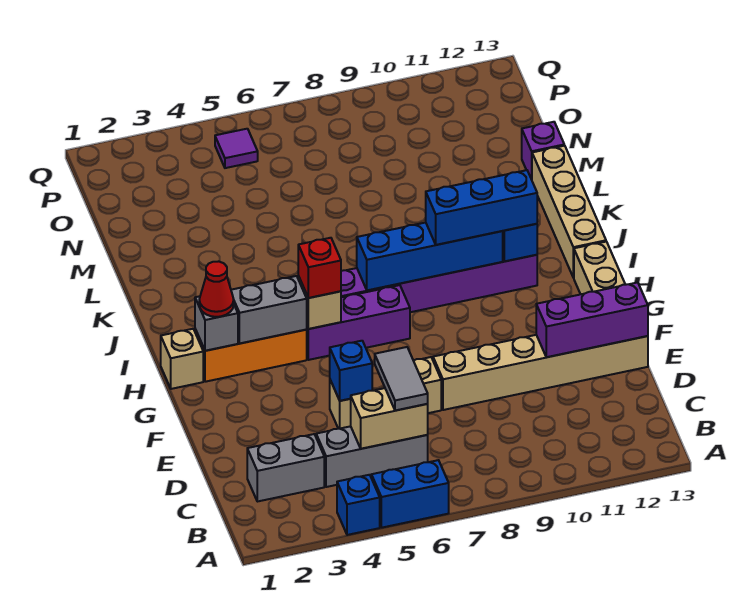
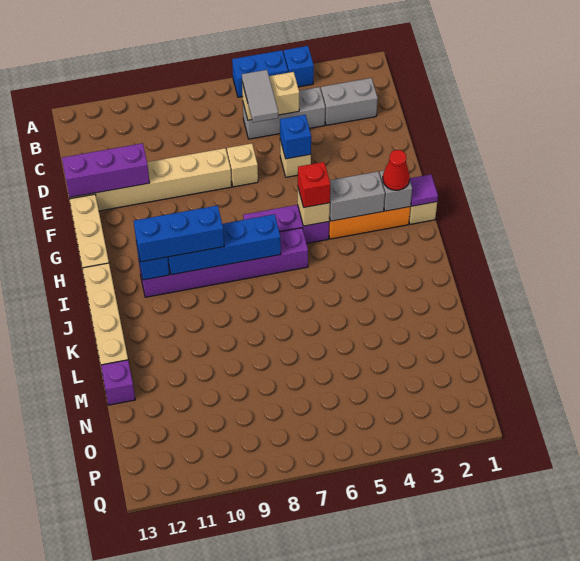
purple tile P5 level 1 -> purple tile H1 level 2

